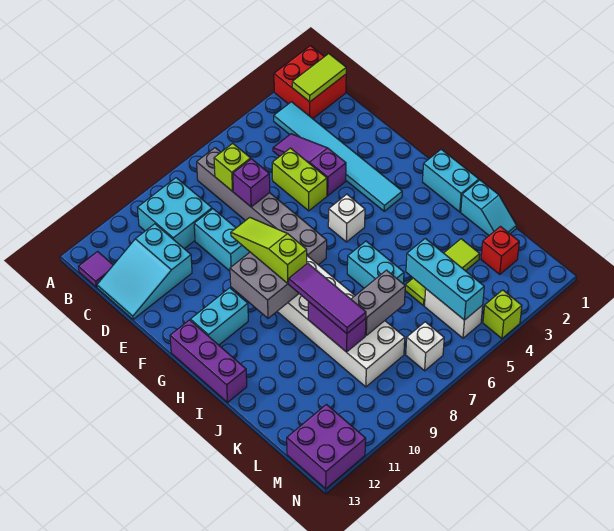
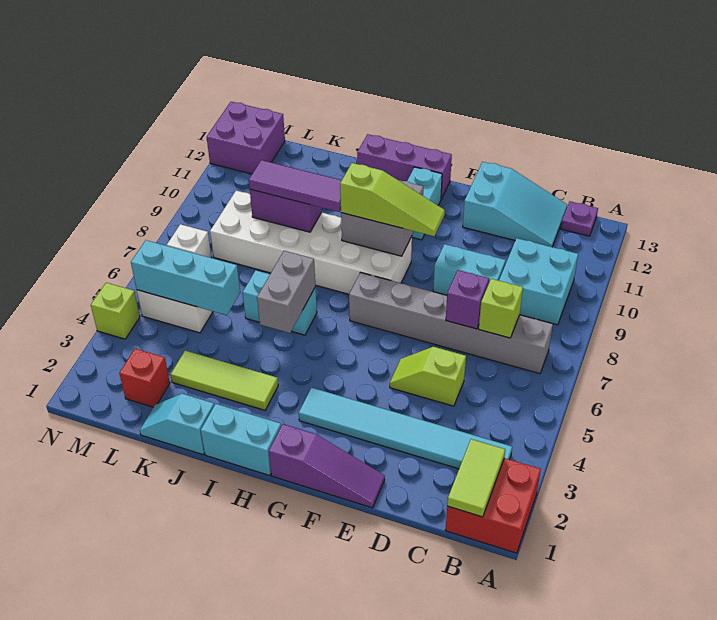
purple tile B13 level 1 -> purple plate B13 level 1
purple slope C4:E4 level 1 top E -> purple slope E1:G1 level 1 top G
cyan slope C11:D13 level 1 top 11 -> cyan slope C12:E13 level 1 top E
lime brick D5:E5 level 1 -> lime slope D5:E5 level 1 top D
white brick G5 level 1 -> none
lime tile K3:K5 level 1 -> lime tile I3:K3 level 1
grey brick K7:K8 level 2 -> grey brick I5:I6 level 2

